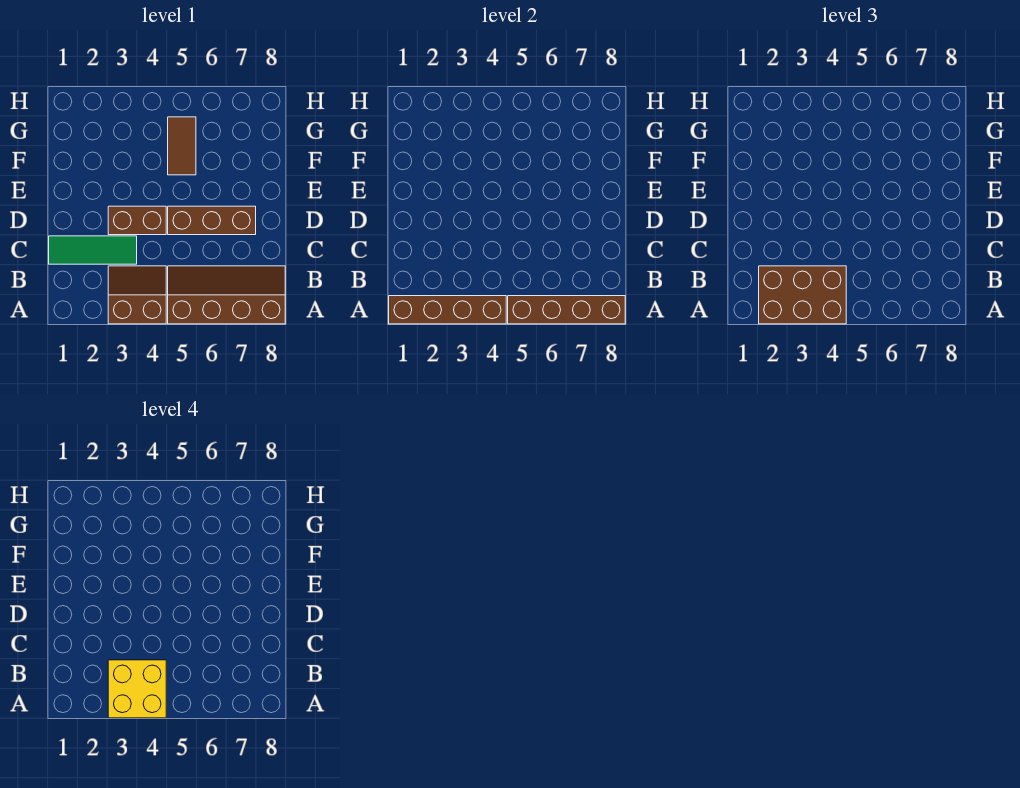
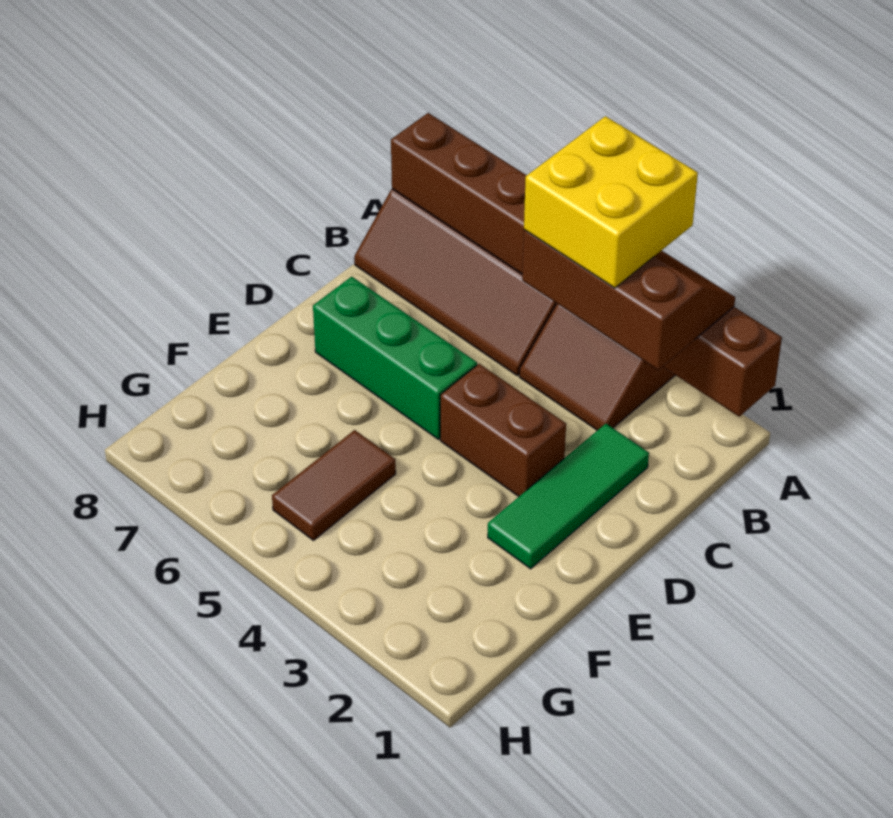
brown brick A2:B4 level 3 -> brown slope A2:B4 level 3 top B
green tile C1:C3 level 1 -> green tile C2:E2 level 1
brown brick D5:D7 level 1 -> green brick D5:D7 level 1

